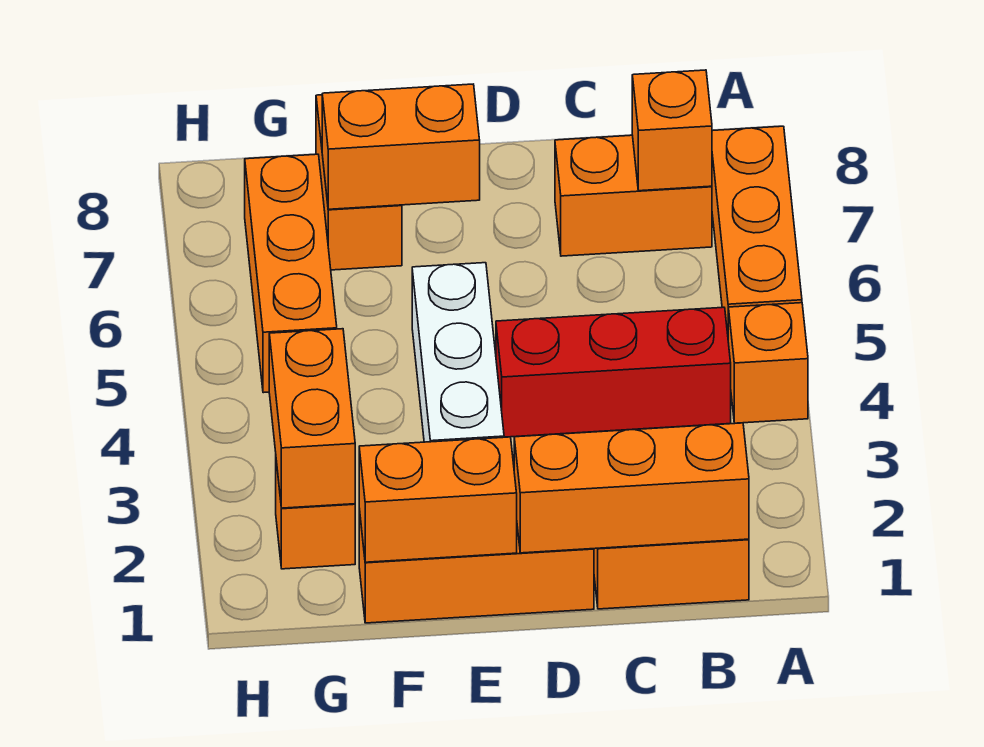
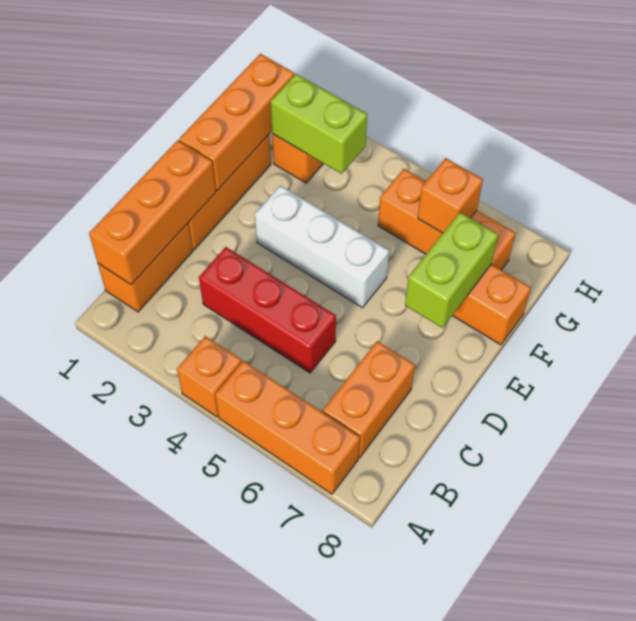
red brick B4:D4 level 1 -> red brick C3:C5 level 1
orange brick B7 level 2 -> orange brick G6 level 2
orange brick E1:F1 level 2 -> orange brick E1:G1 level 2
orange brick E7:F7 level 2 -> lime brick E7:F7 level 2
orange brick G2:G3 level 2 -> lime brick G2:G3 level 2

